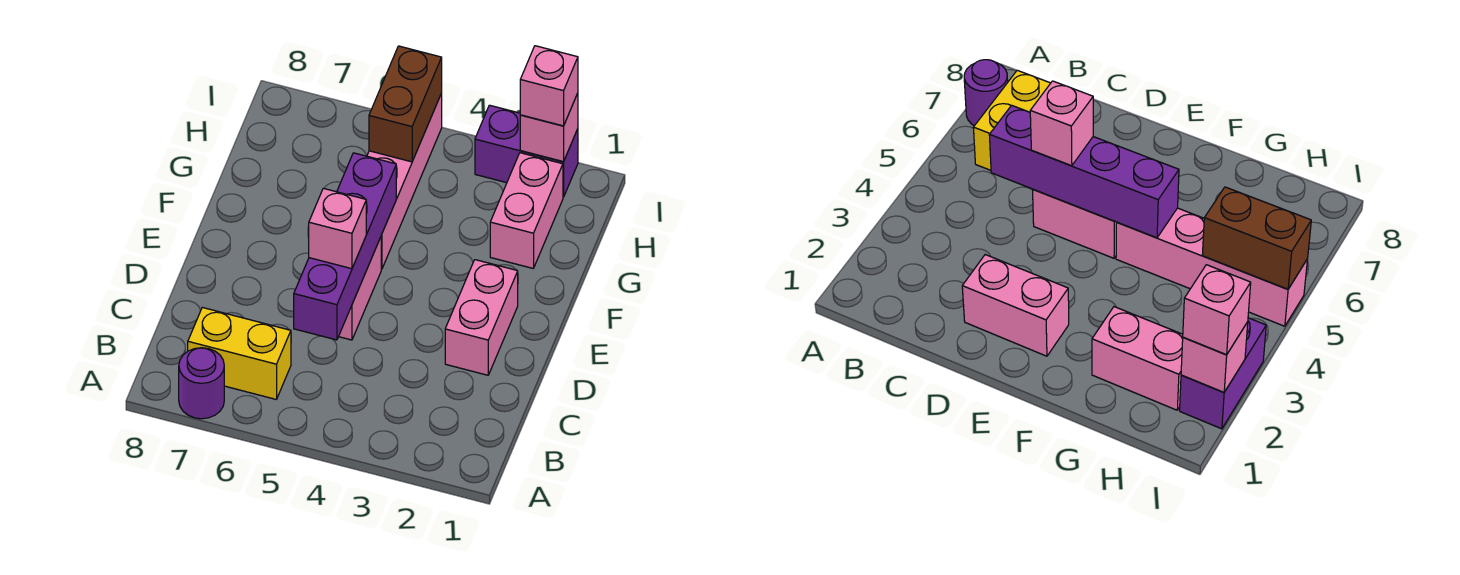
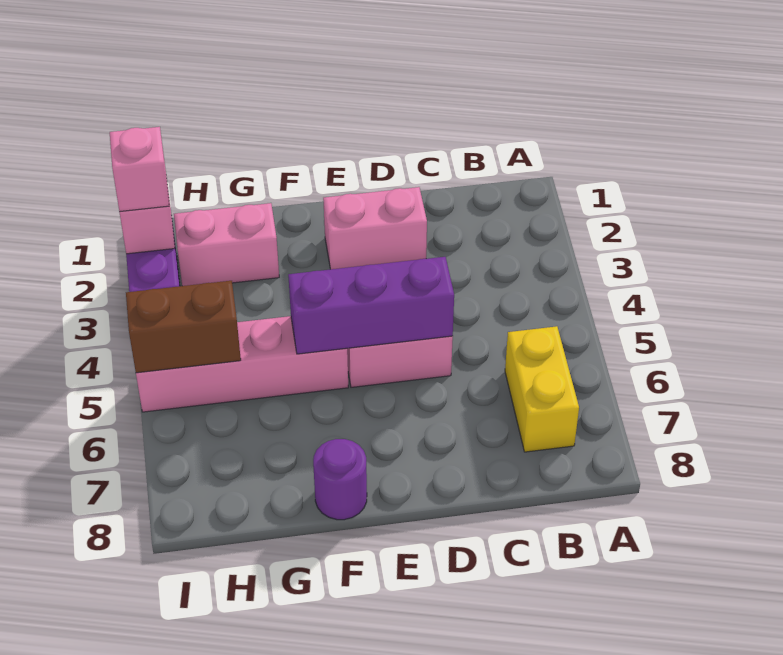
purple round brick A7 level 1 -> purple round brick F8 level 1
purple brick C5:F5 level 2 -> purple brick D5:F5 level 2
pink brick D5 level 3 -> none

